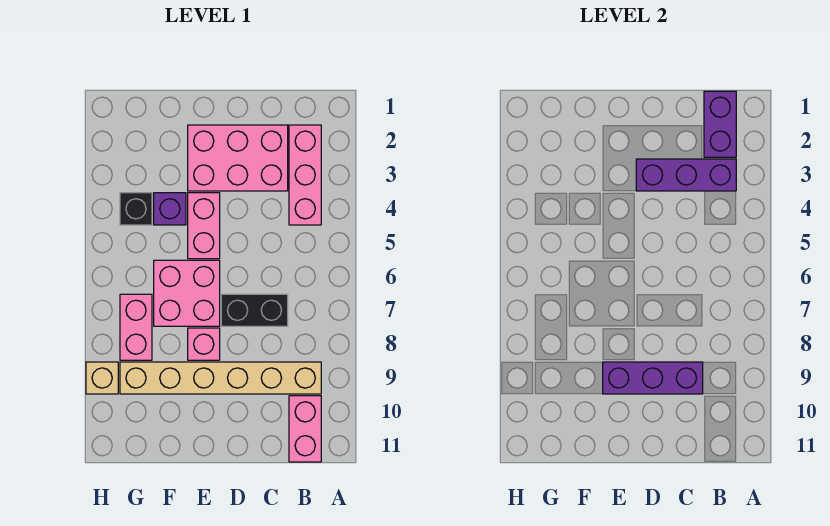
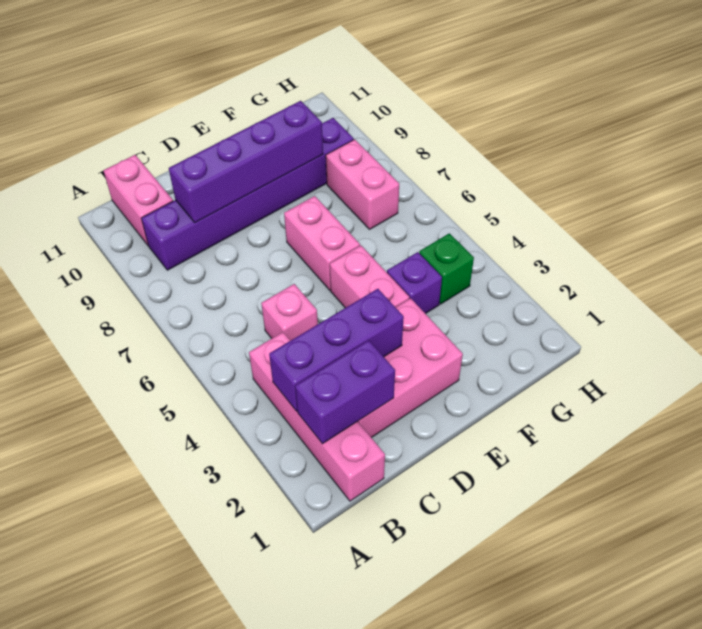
purple brick B1:B2 level 2 -> purple brick B2:C2 level 2
pink brick B2:B4 level 1 -> pink brick B1:B4 level 1
tan brick B9:G9 level 1 -> purple brick B9:G9 level 1
black brick C7:D7 level 1 -> none
purple brick C9:E9 level 2 -> purple brick C9:F9 level 2
pink brick E6:F7 level 1 -> pink brick E6:E7 level 1
pink brick E8 level 1 -> pink brick C5 level 1
black brick G4 level 1 -> green brick G4 level 1
tan brick H9 level 1 -> none

